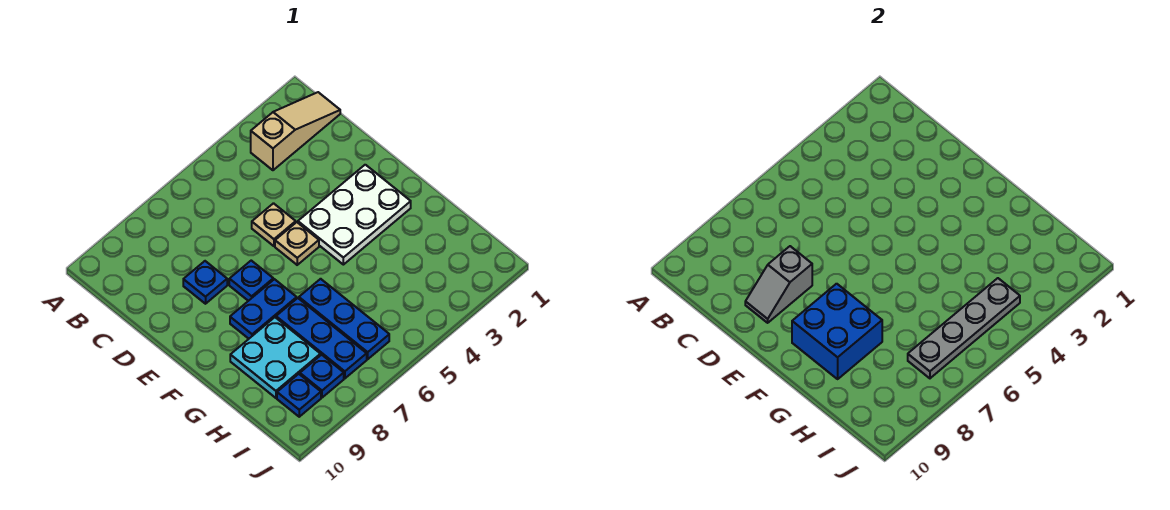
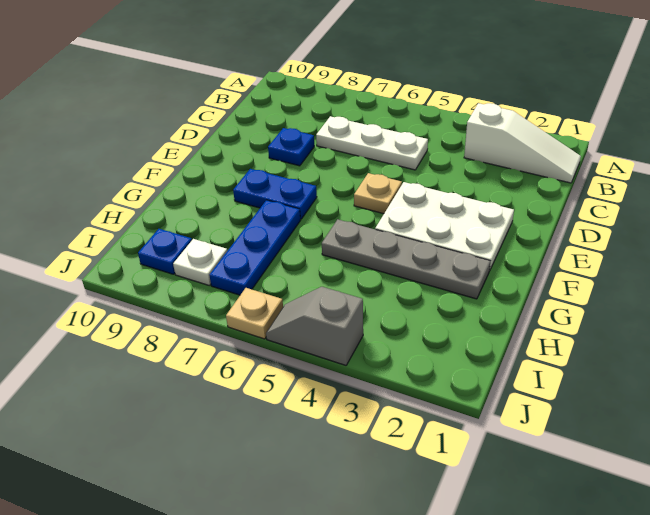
tan slope B1:B3 level 1 top 3 -> white slope B1:B3 level 1 top 3
none -> white plate C5:C7 level 1
tan plate D5 level 1 -> tan plate J6 level 1
grey slope D8:D9 level 2 top 8 -> grey slope J4:J5 level 1 top 4
blue plate E7 level 1 -> none
blue brick F8:G9 level 2 -> none
blue plate G6:I6 level 1 -> none
cyan plate G8:H9 level 1 -> none
grey plate I4:I7 level 2 -> grey plate G2:G5 level 1
blue plate I8 level 1 -> white plate I8 level 1

